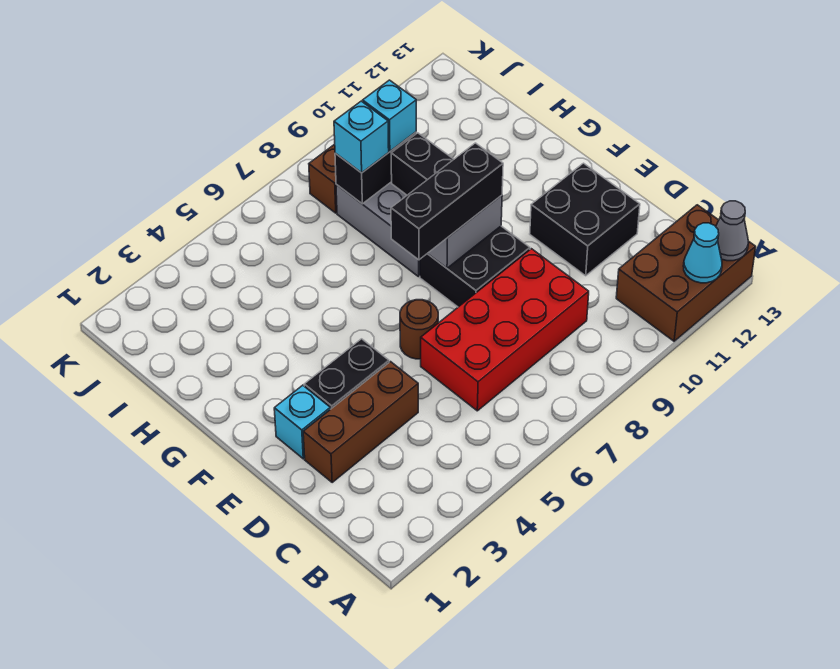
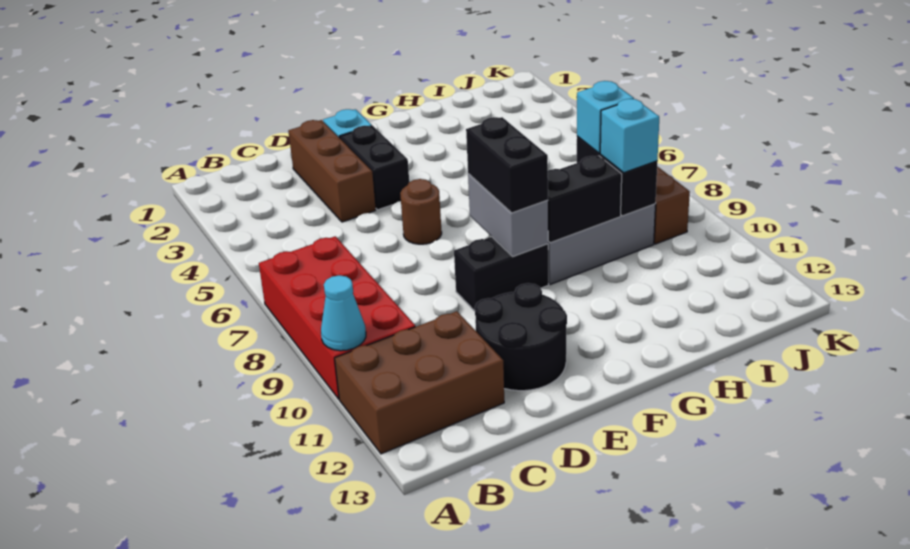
brown brick A11:B13 level 1 -> brown brick A11:C12 level 1
cyan cone A12 level 2 -> cyan cone A10 level 2
grey cone A13 level 2 -> none
red brick C6:D9 level 1 -> red brick A7:B10 level 1
black brick D11:E12 level 1 -> black round brick D11:E12 level 1
black brick E8:F9 level 1 -> black brick E9:F9 level 1
black brick F7:F9 level 3 -> black brick F8:F9 level 3

